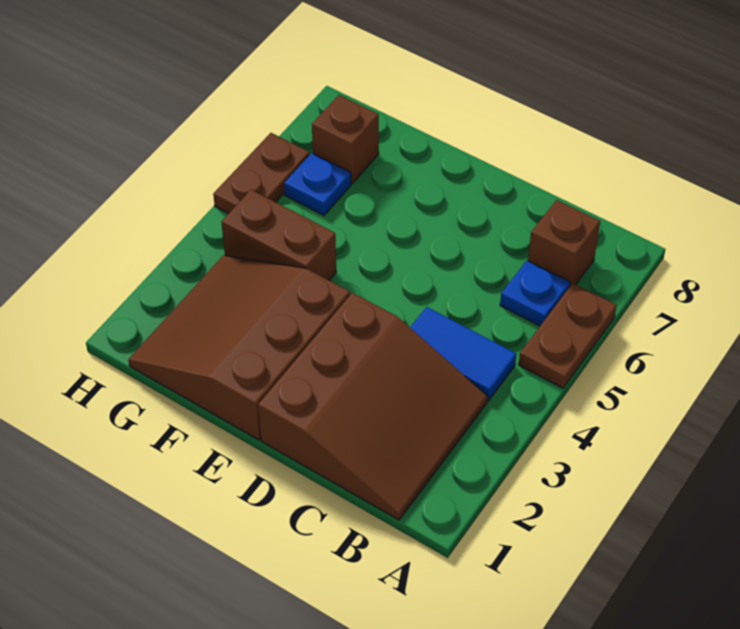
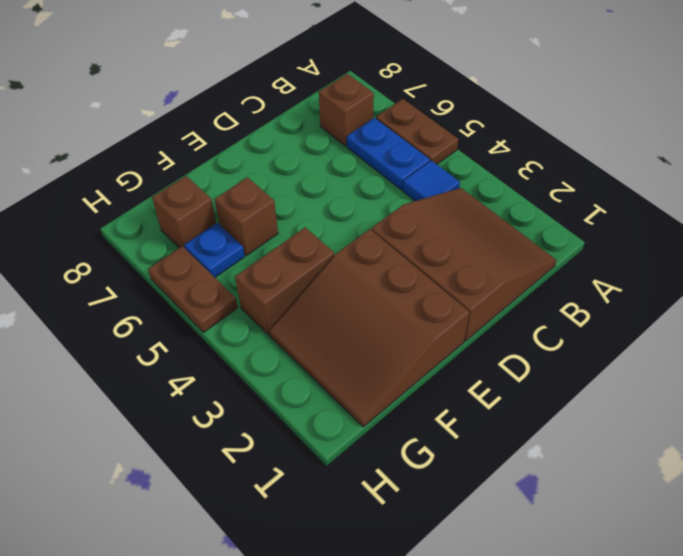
blue tile B4:C4 level 1 -> blue tile B4 level 1
blue plate B6 level 1 -> blue plate B5:B6 level 1
none -> brown brick F6 level 1

